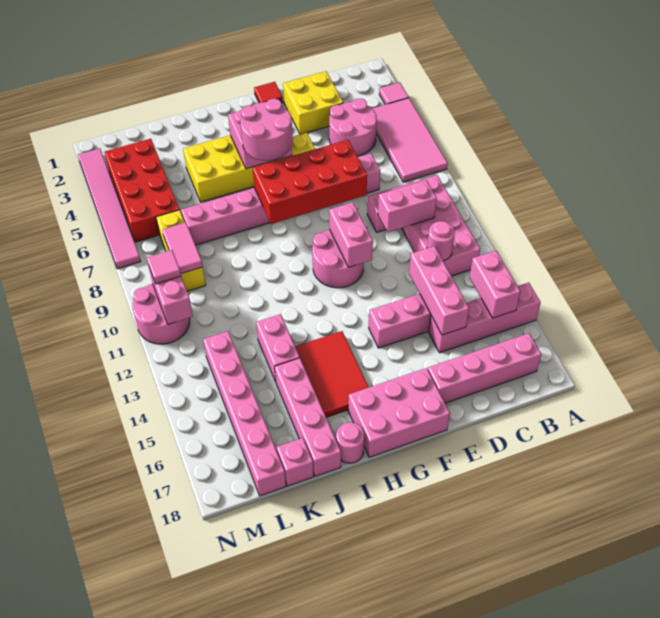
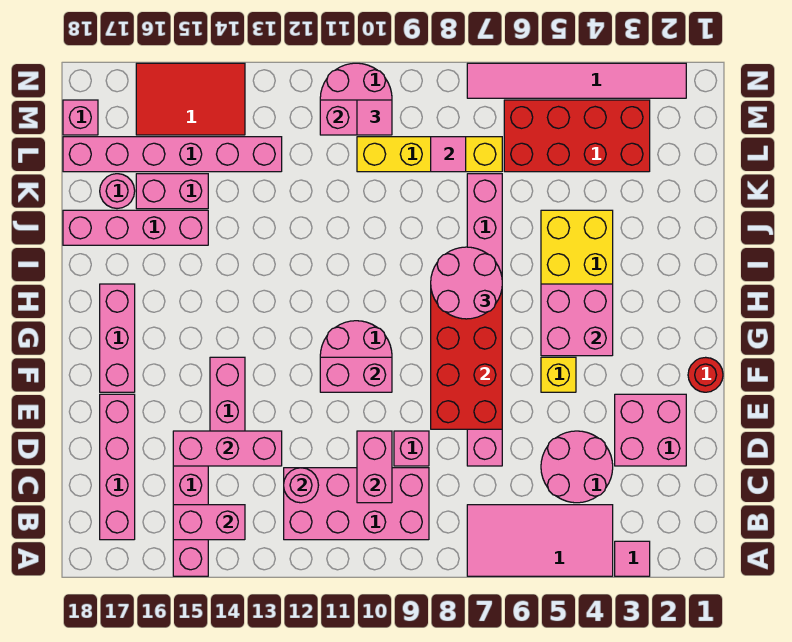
yellow brick D2:E3 level 1 -> pink brick D2:E3 level 1
red tile F1 level 1 -> red round brick F1 level 1
pink brick F17:H18 level 1 -> pink brick F17:H17 level 1
pink round brick G5:H6 level 3 -> pink round brick H7:I8 level 3
red tile H14:I16 level 1 -> red tile M14:N16 level 1
pink round brick I18 level 1 -> pink round brick K17 level 1
pink brick J13:J14 level 1 -> pink brick K15:K16 level 1
pink brick K18 level 1 -> pink brick M18 level 1
yellow brick L7:L9 level 1 -> yellow brick L7:L10 level 1
pink tile L8:L9 level 2 -> pink tile L8 level 2

